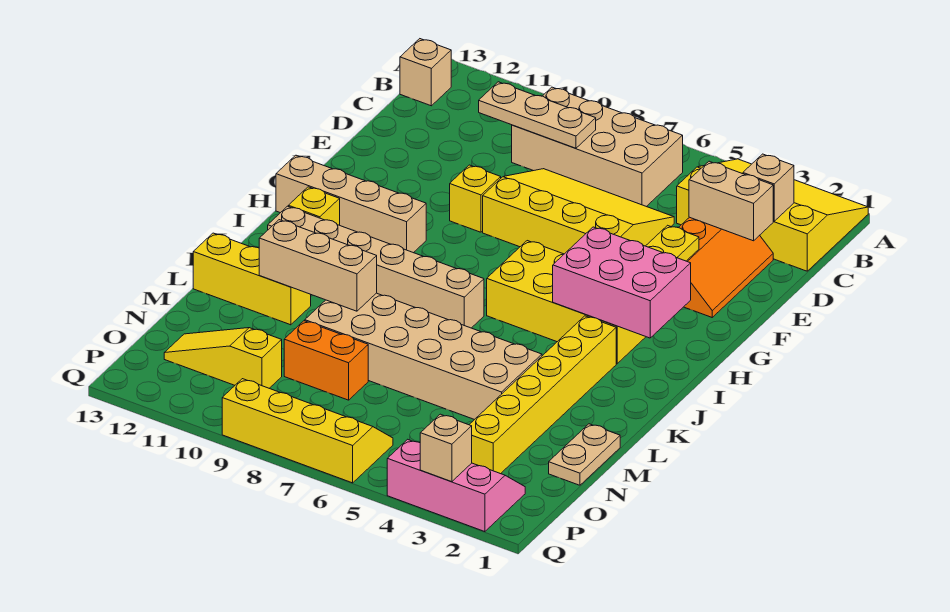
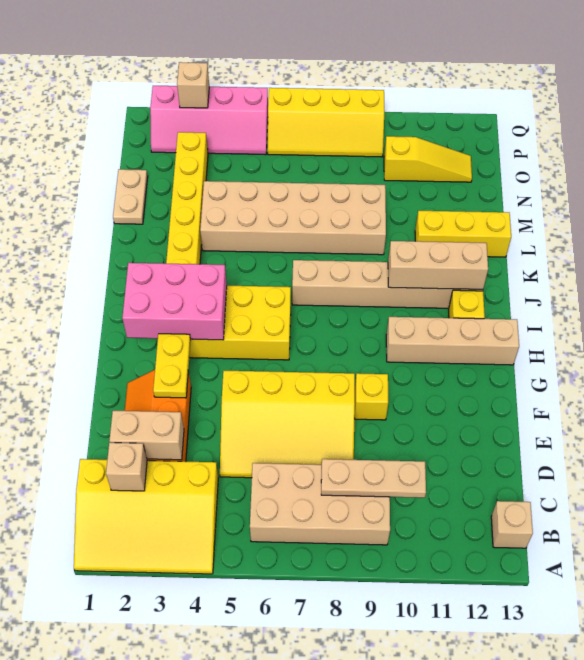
tan brick L9:L11 level 2 -> tan brick J10:J12 level 2
orange brick N8:N9 level 1 -> none
pink slope P2:Q4 level 1 top Q -> pink slope P2:Q5 level 1 top Q

